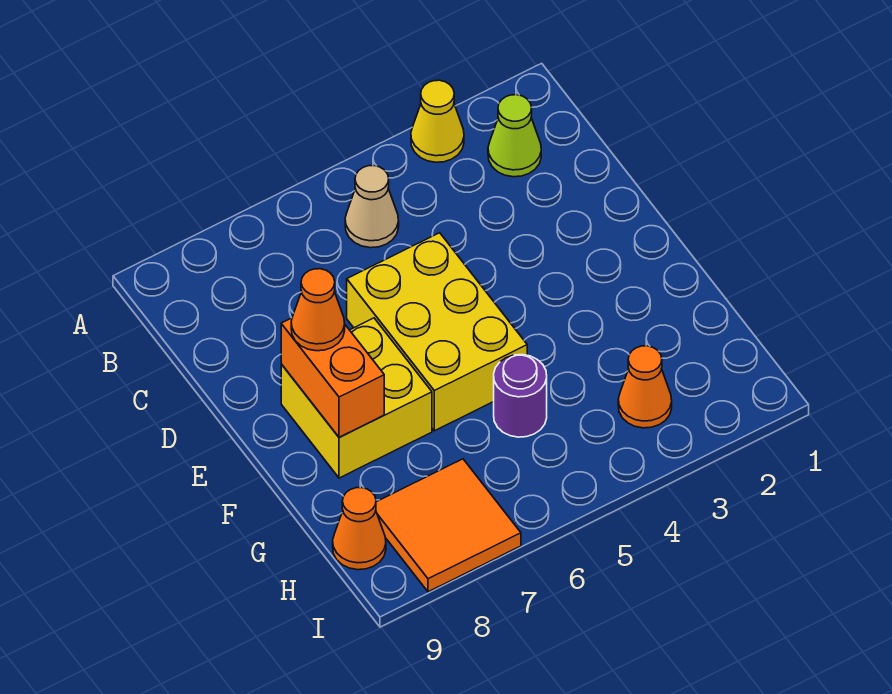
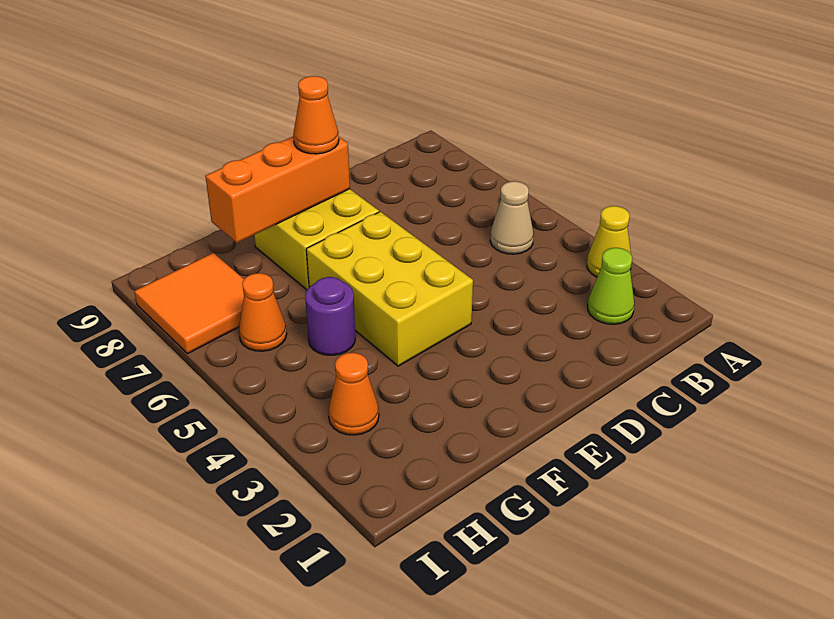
yellow brick D5:F6 level 1 -> yellow brick E4:F6 level 1
orange brick E8:F8 level 2 -> orange brick E8:G8 level 2
orange cone H9 level 1 -> orange cone H6 level 1

